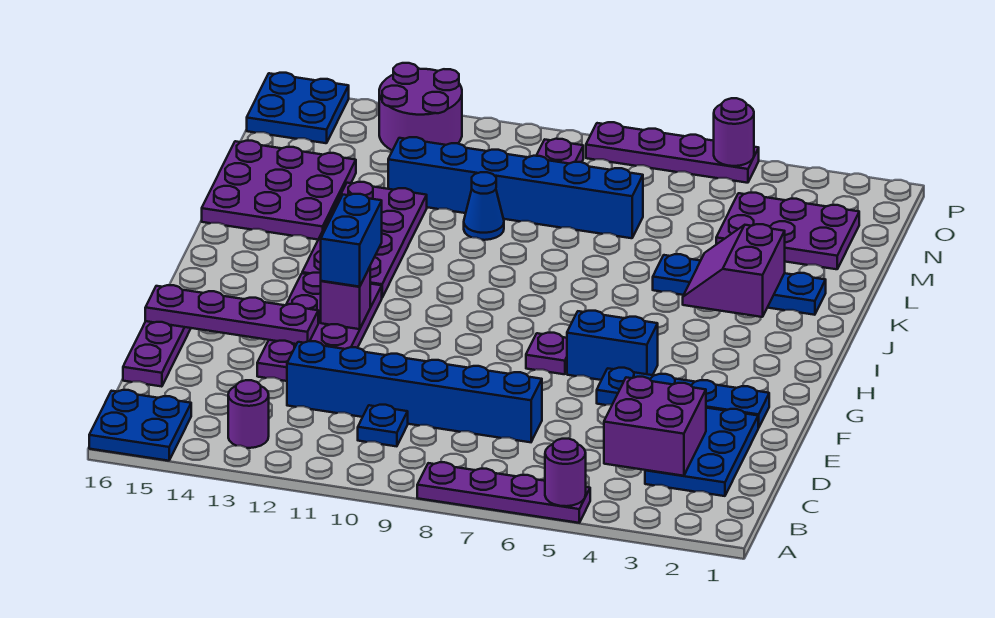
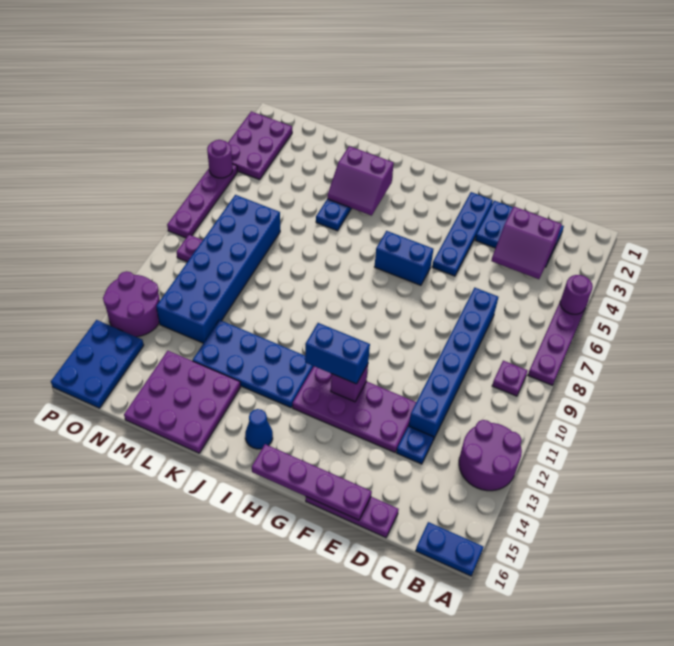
blue plate A15:B16 level 1 -> blue plate A16:B16 level 1
purple round brick B13 level 1 -> purple round brick A12:B13 level 1
purple brick C3:D4 level 2 -> purple slope C3:D4 level 2 top 3
blue plate C10 level 1 -> blue plate D13 level 1
purple plate F13:F16 level 2 -> purple plate E16:H16 level 2
blue brick G5:G6 level 1 -> blue brick G6:H6 level 1
purple plate G7 level 1 -> purple plate B9 level 1
purple plate I12:L13 level 1 -> blue plate I12:L13 level 1
blue cone L10 level 1 -> blue cone I15 level 1
purple plate M2:N4 level 1 -> purple plate O2:P4 level 1
blue brick M7:M12 level 1 -> blue brick M7:N12 level 1
blue plate O15:P16 level 1 -> blue plate O14:P16 level 1

